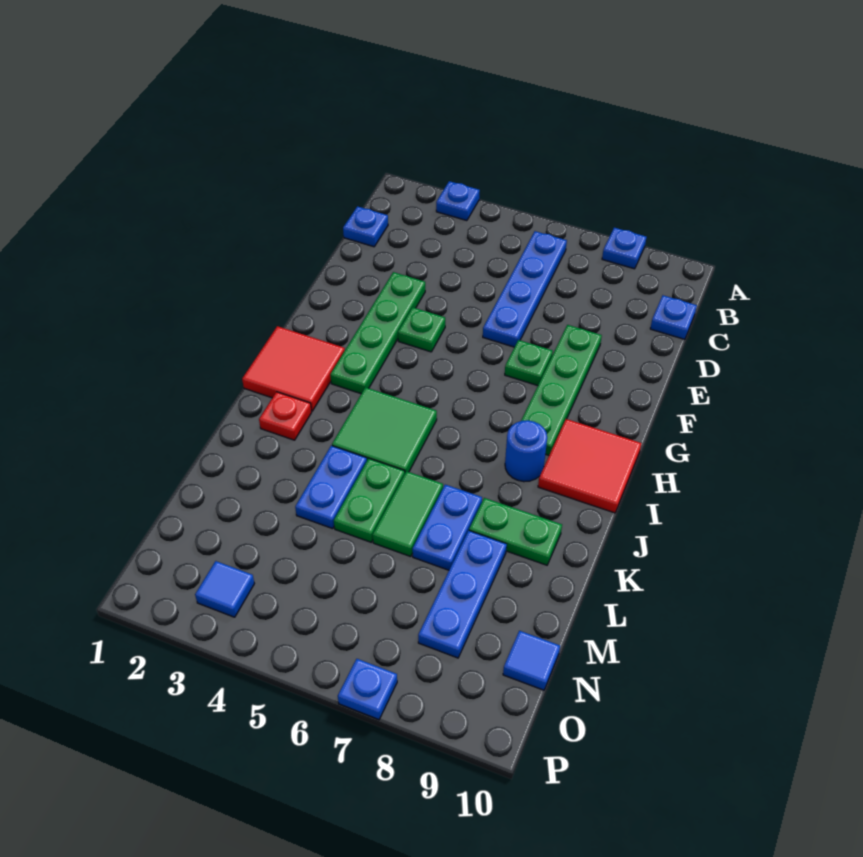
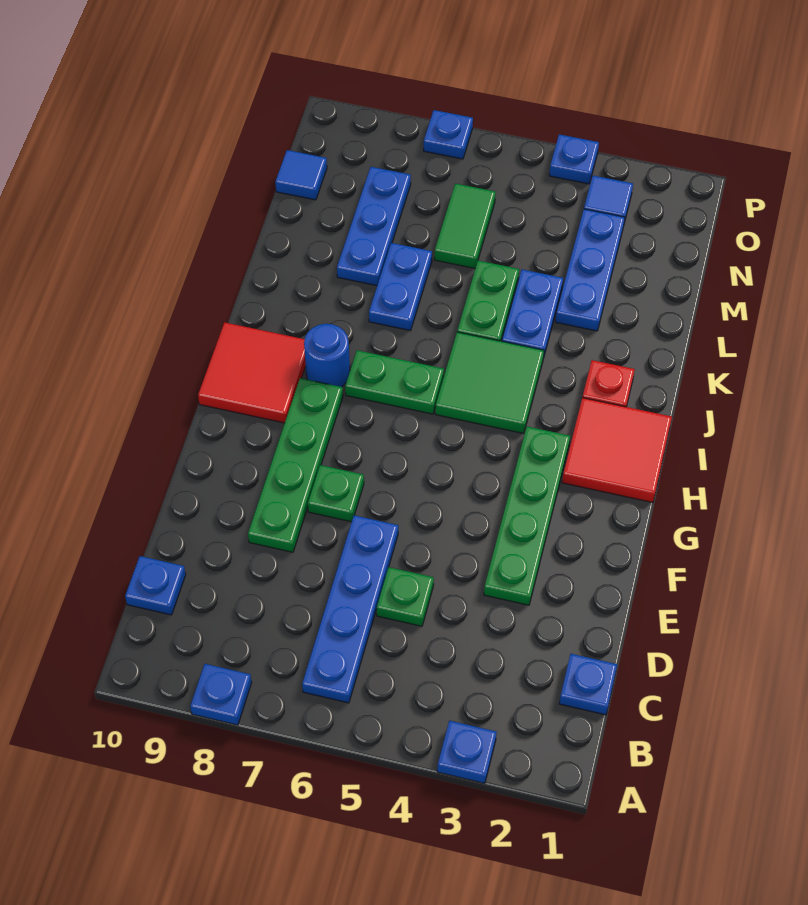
green plate F4 level 1 -> green plate D5 level 1
green tile K6:L6 level 1 -> green tile M6:N6 level 1
green plate K8:K9 level 1 -> green plate I6:I7 level 1
none -> blue plate L3:N3 level 1
none -> blue plate P4 level 1

